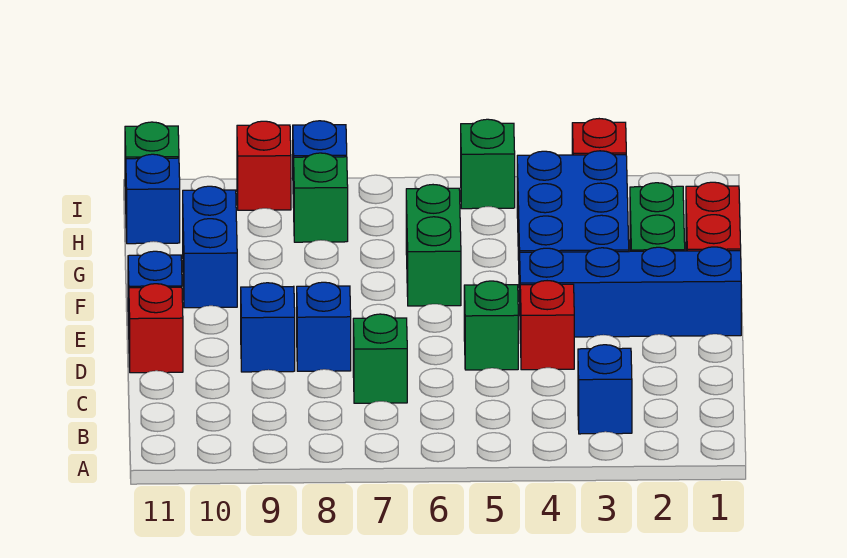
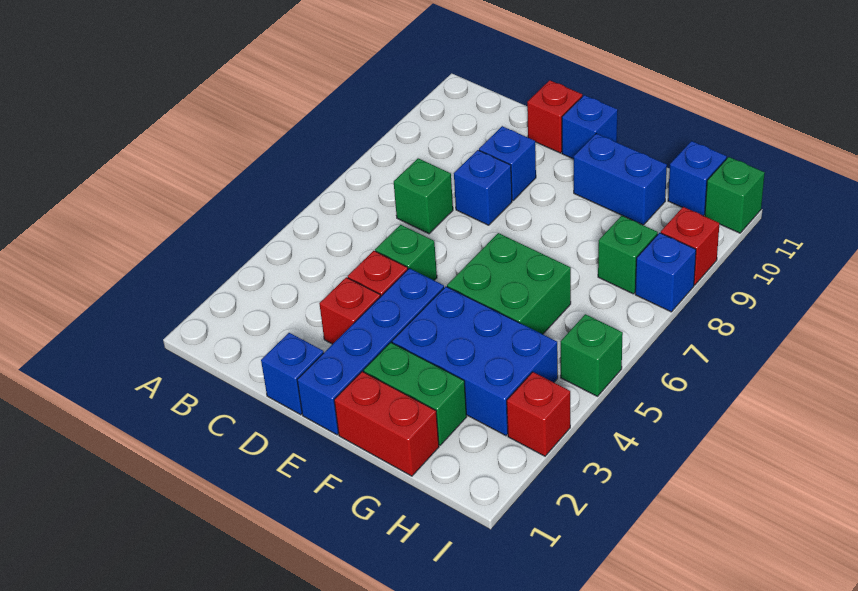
blue brick B3 level 1 -> blue brick D1 level 1
none -> red brick D3 level 1
green brick F6:G6 level 1 -> green brick F5:G6 level 1

